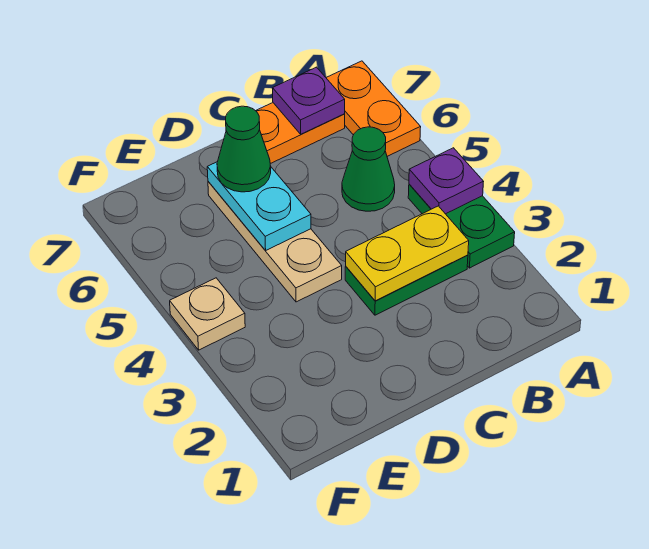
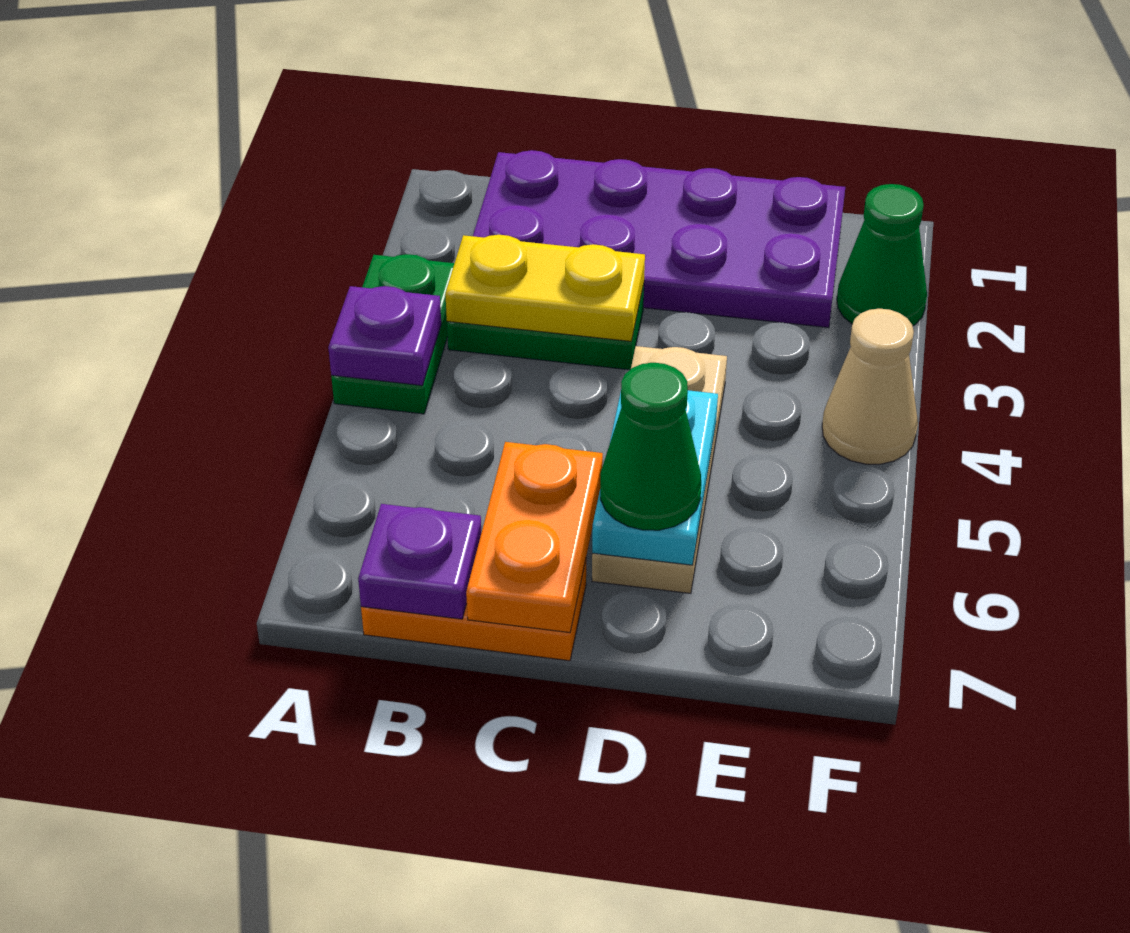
orange plate A6:A7 level 1 -> orange plate C6:C7 level 2
none -> purple plate B1:E2 level 1
green cone B5 level 1 -> green cone F2 level 1
tan plate F4 level 1 -> tan cone F4 level 1

